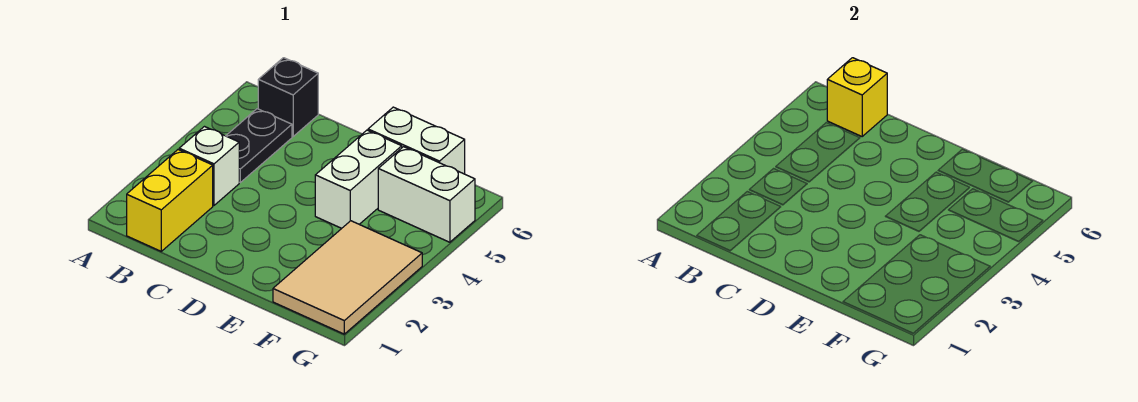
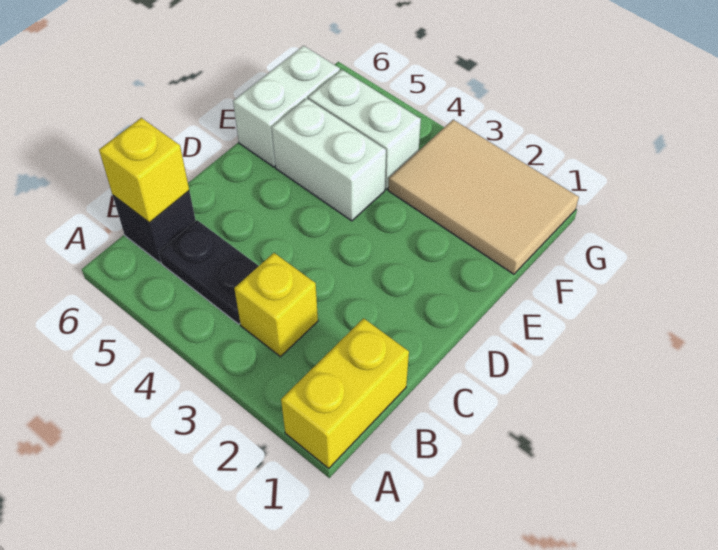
yellow brick B1:B2 level 1 -> yellow brick A1:B1 level 1
white brick B3 level 1 -> yellow brick B3 level 1
white brick F5:G5 level 1 -> white brick F4:F5 level 1

